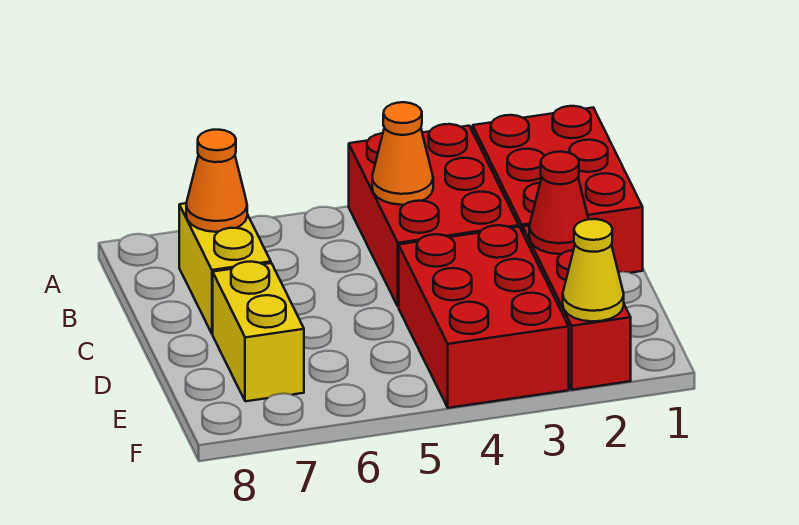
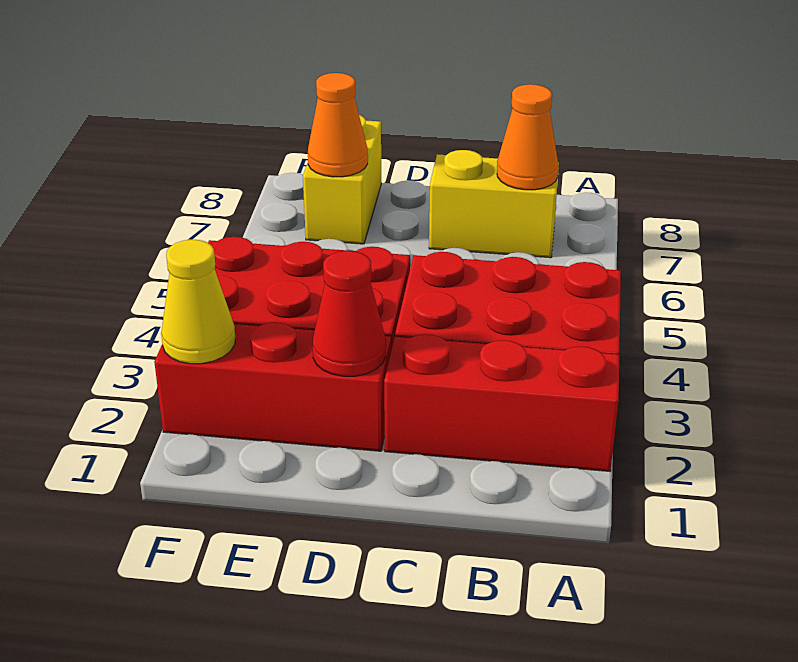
red brick A1:C2 level 1 -> red brick A2:C2 level 1
orange cone B4 level 2 -> orange cone E7 level 2
yellow brick D7:E7 level 1 -> yellow brick E7:E8 level 1

